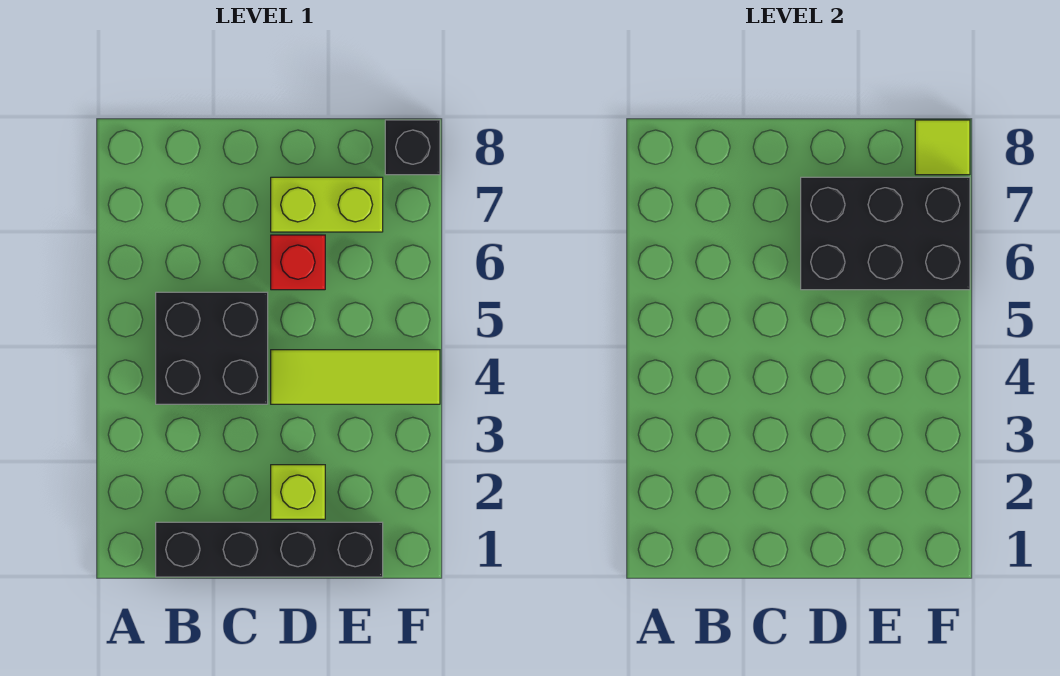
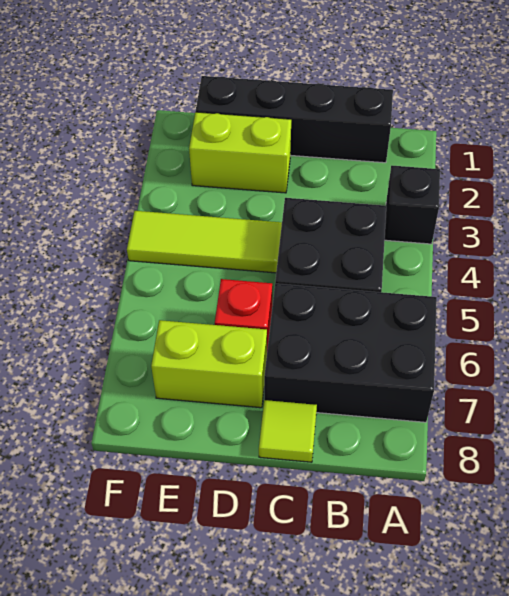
lime brick D2 level 1 -> lime brick D2:E2 level 1
black brick D6:F7 level 2 -> black brick A6:C7 level 1
black brick F8 level 1 -> black brick A3 level 1
lime tile F8 level 2 -> lime tile C8 level 1

